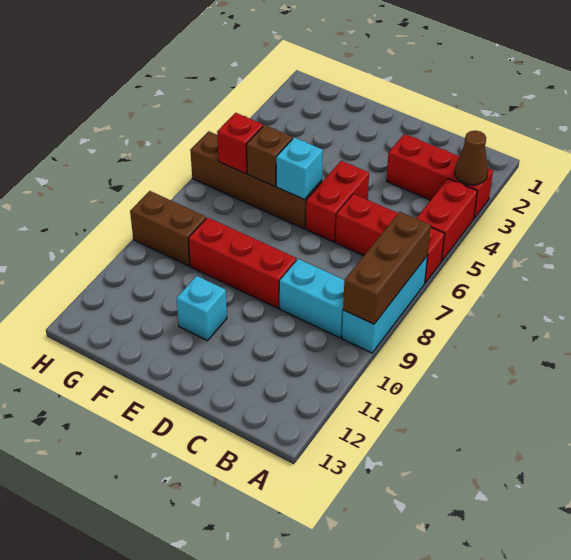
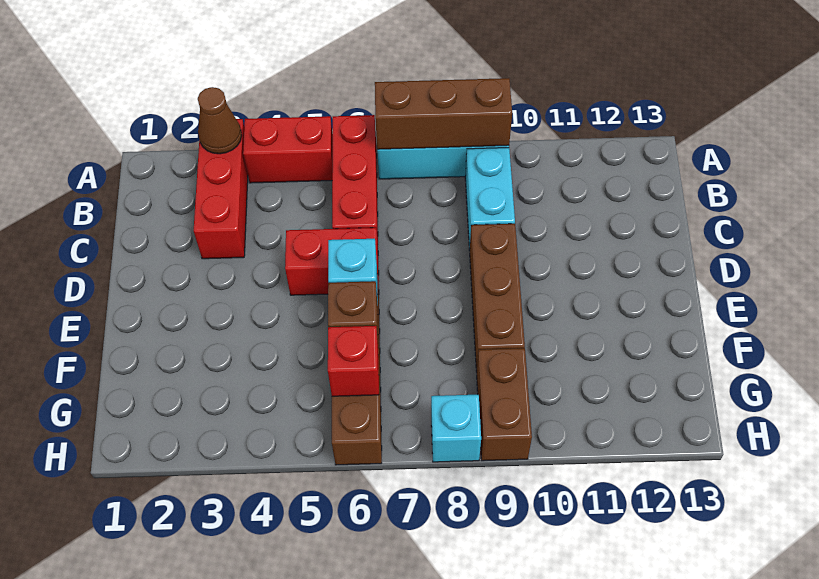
red brick D9:F9 level 1 -> brown brick D9:F9 level 1
cyan brick E11 level 1 -> cyan brick H8 level 1

